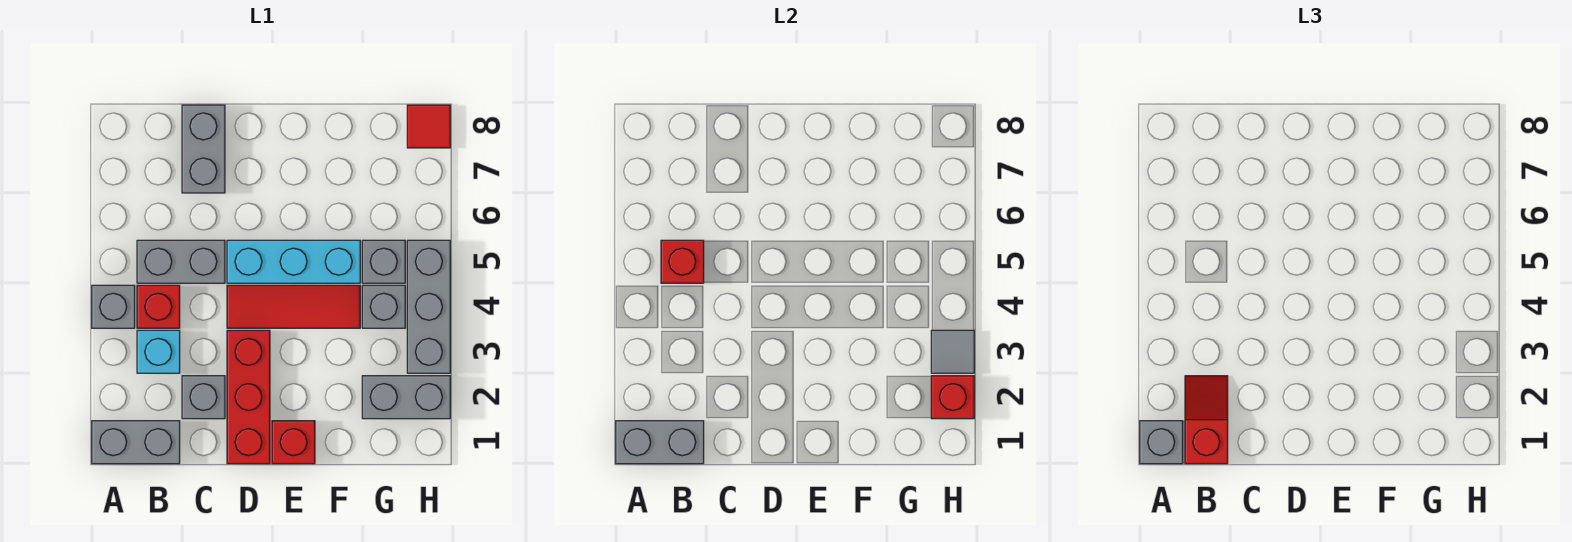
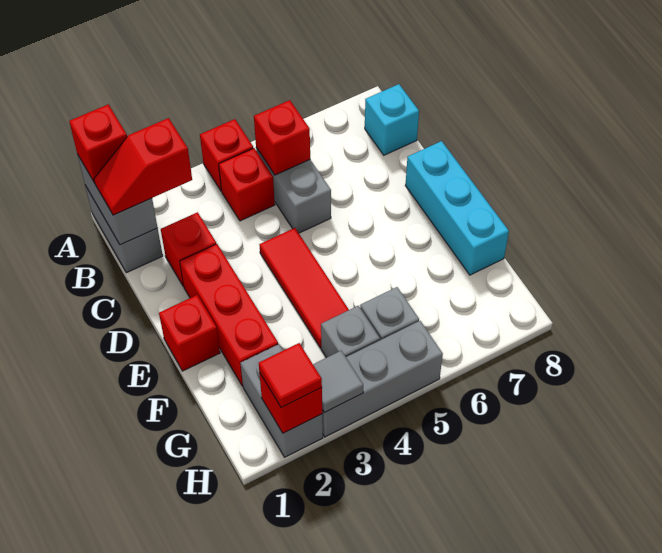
grey brick A1 level 3 -> red brick A1 level 3
grey brick A4 level 1 -> red brick A4 level 1
red slope B1:B2 level 3 top 1 -> red slope B1:B2 level 3 top 2
cyan brick B3 level 1 -> cyan brick B8 level 1
grey brick C2 level 1 -> red brick C2 level 1
grey brick C7:C8 level 1 -> none
red brick D1:D3 level 1 -> red brick D2:F2 level 1
cyan brick D5:F5 level 1 -> cyan brick D8:F8 level 1
red tile H8 level 1 -> red tile H2 level 3

